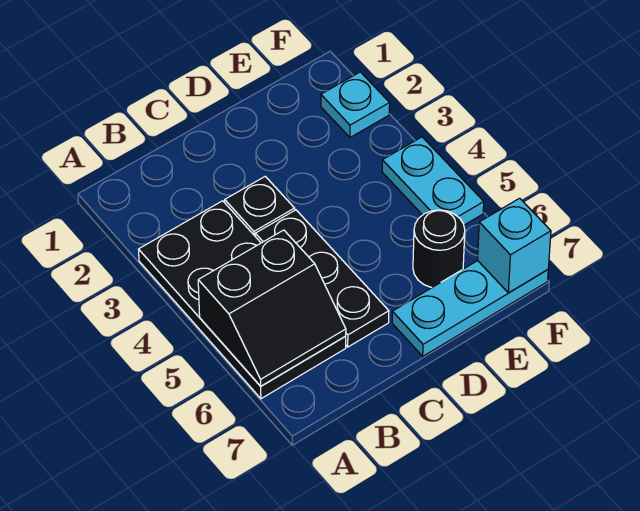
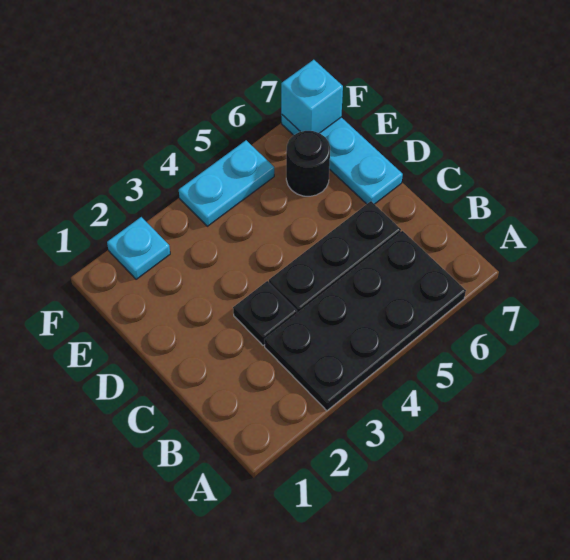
black slope A5:B6 level 2 top 5 -> none

